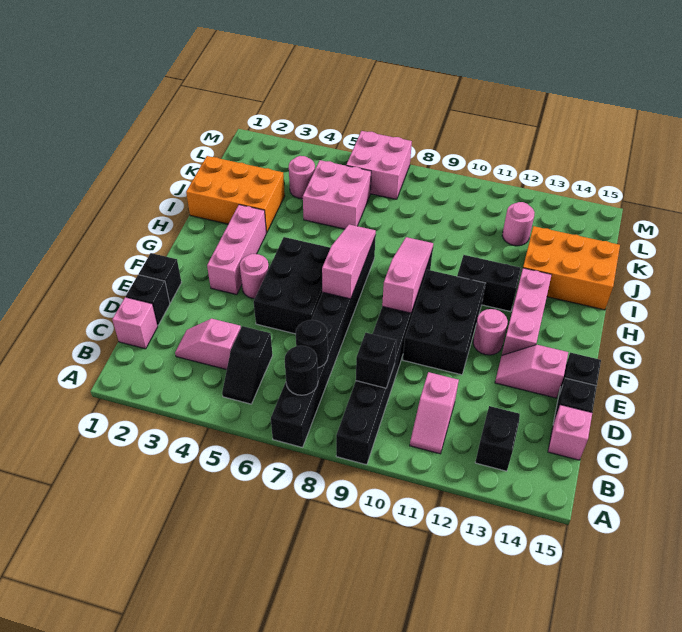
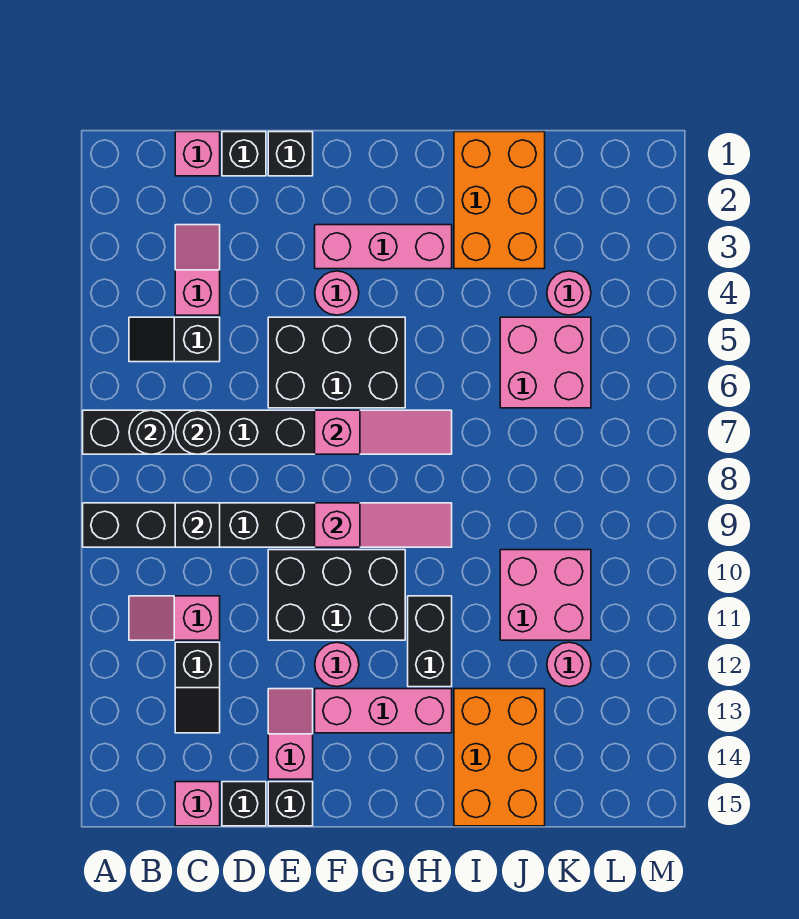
black slope B13:C13 level 1 top B -> black slope C12:C13 level 1 top 12
pink brick L6:M7 level 1 -> pink brick J10:K11 level 1

